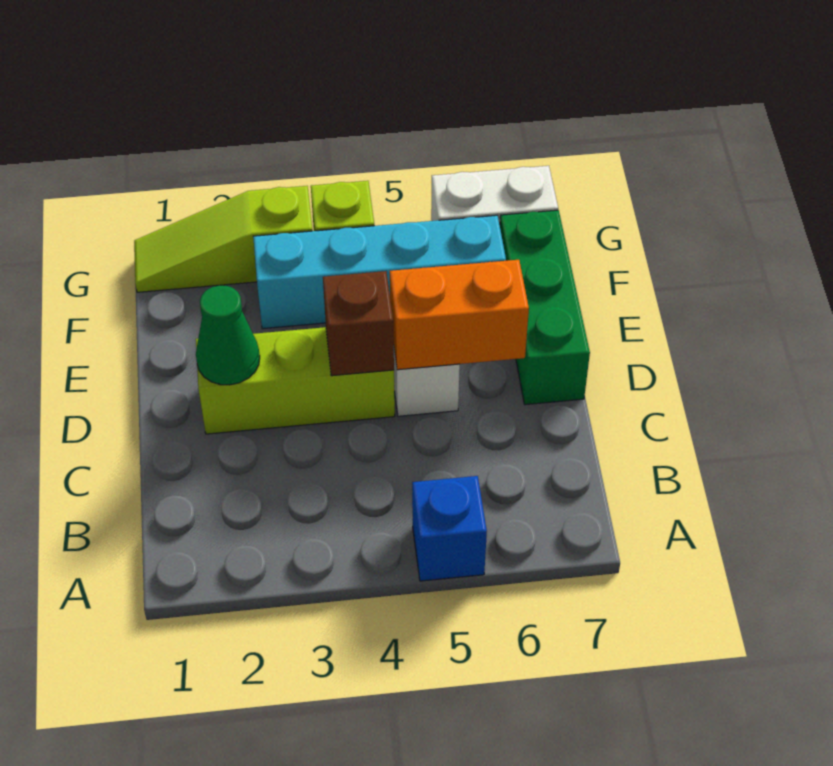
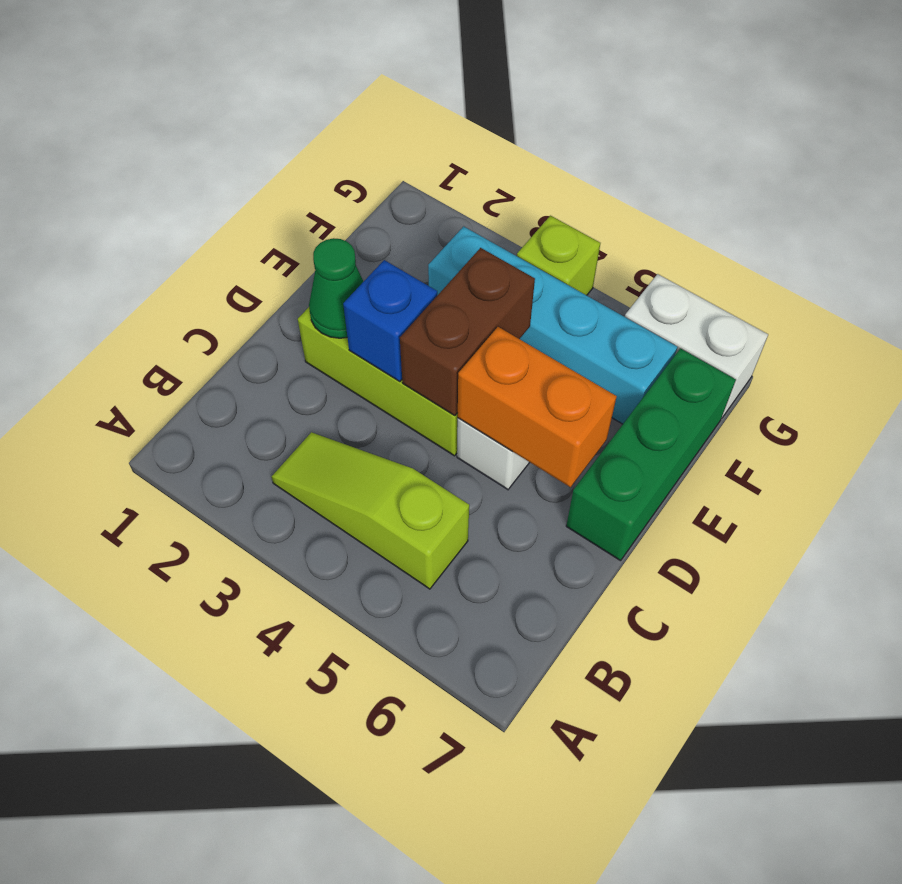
blue brick A5 level 1 -> blue brick D3 level 2
brown brick D4 level 2 -> brown brick D4:E4 level 2
lime slope G1:G3 level 1 top 3 -> lime slope B3:B5 level 1 top 5

